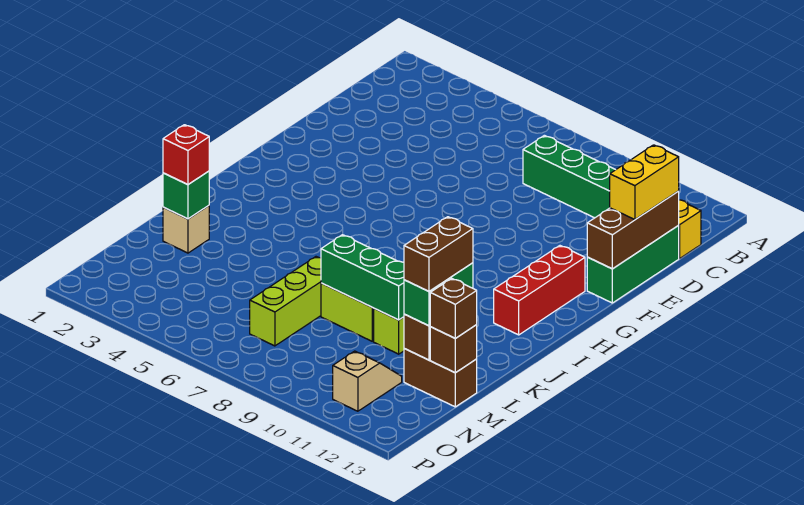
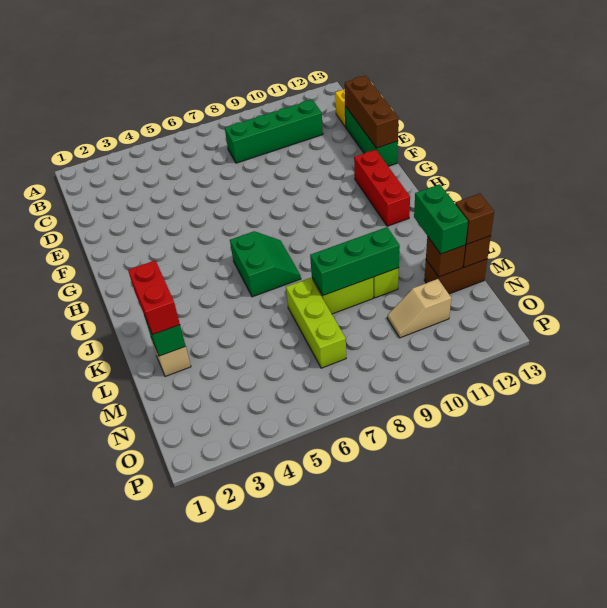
yellow brick D13:E13 level 3 -> none
none -> green slope I6:J7 level 1 top 6
red brick L2 level 3 -> red brick K2:L2 level 3
brown brick L12:M12 level 4 -> none
tan slope N11:O11 level 1 top O -> tan slope N10:N11 level 1 top 11

